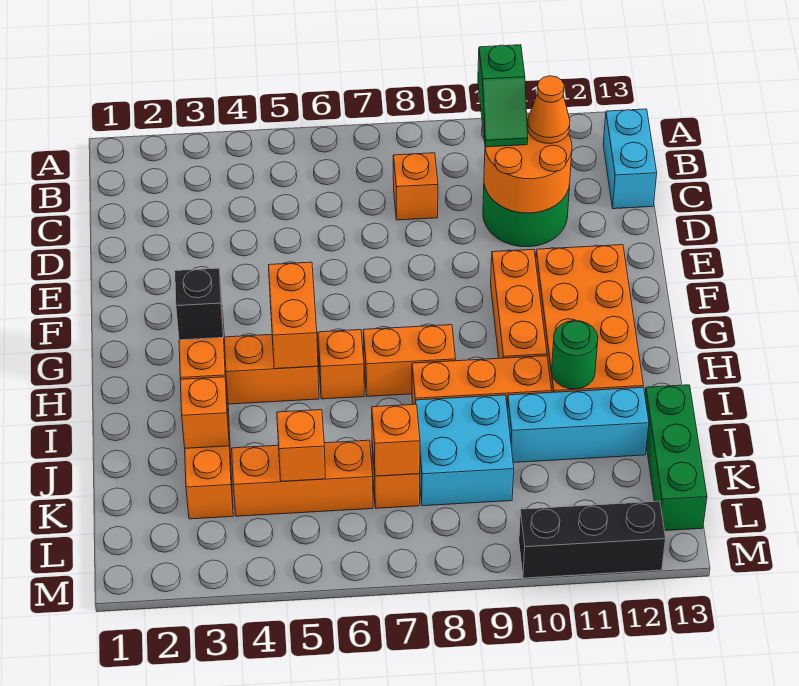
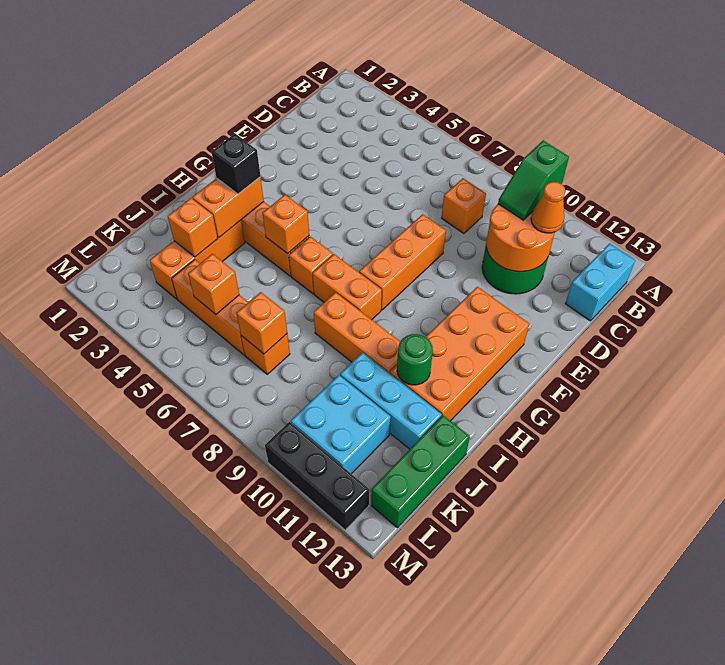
orange brick F10:H10 level 1 -> orange brick E8:G8 level 1
orange brick G5:H5 level 2 -> orange brick H5 level 2
cyan brick J8:K9 level 1 -> cyan brick K10:L11 level 1

